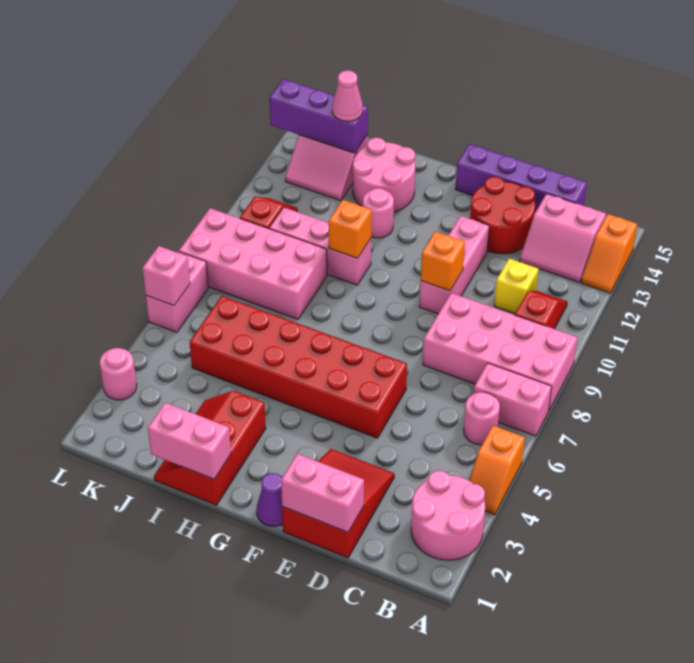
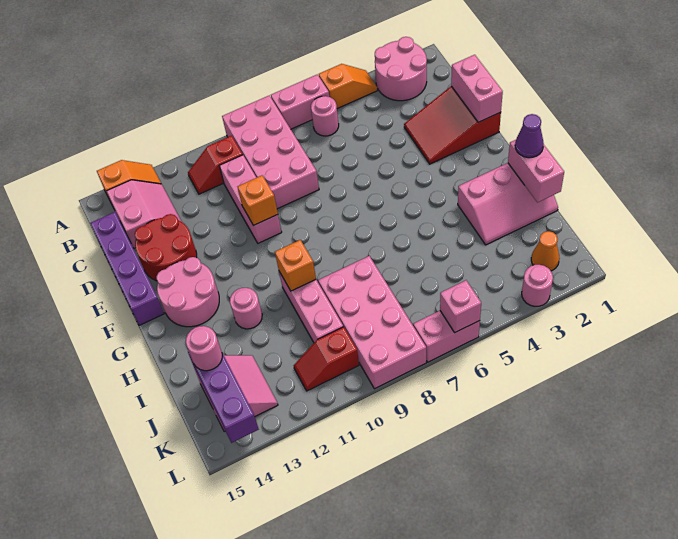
pink brick A7:B7 level 1 -> pink brick A6:A7 level 1
yellow brick C11 level 1 -> none
red brick E5:J6 level 1 -> none
pink brick E10:E12 level 1 -> pink brick C10:E10 level 1
purple cone F1 level 1 -> purple cone H1 level 3
red slope H1:I3 level 1 top H -> pink slope H1:I3 level 1 top H
pink round brick H13:I14 level 1 -> pink round brick F13:G14 level 1
pink cone J14 level 3 -> pink round brick J14 level 3
none -> orange cone K2 level 1

